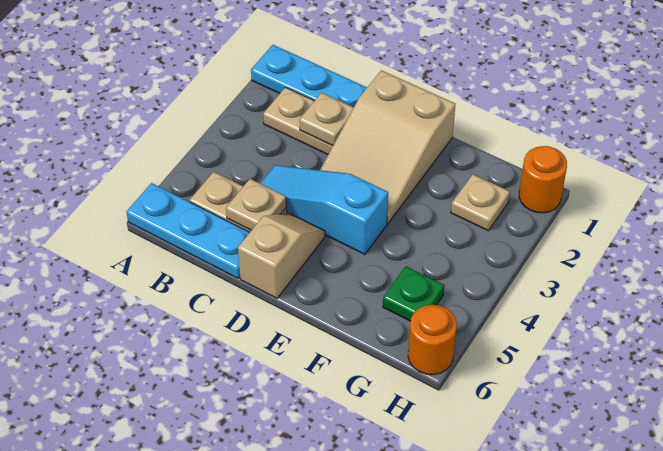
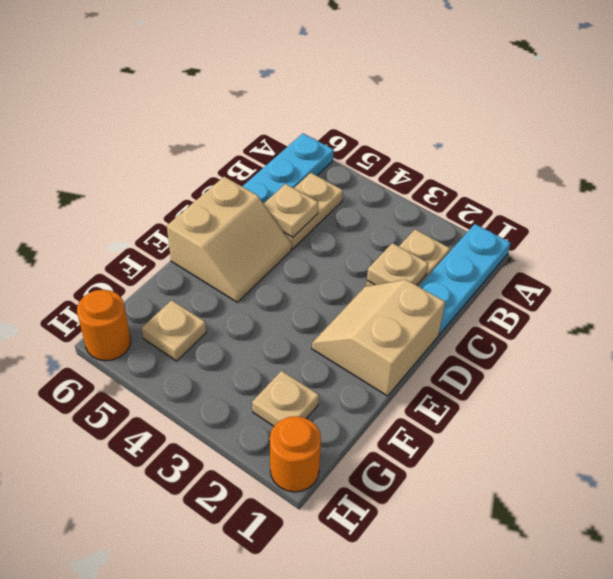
cyan slope C4:E4 level 1 top E -> none
tan slope D1:E3 level 1 top 1 -> tan slope D1:E2 level 1 top 1
tan slope D5:D6 level 1 top 6 -> tan slope D5:E6 level 1 top 6
green plate G5 level 1 -> tan plate G5 level 1

